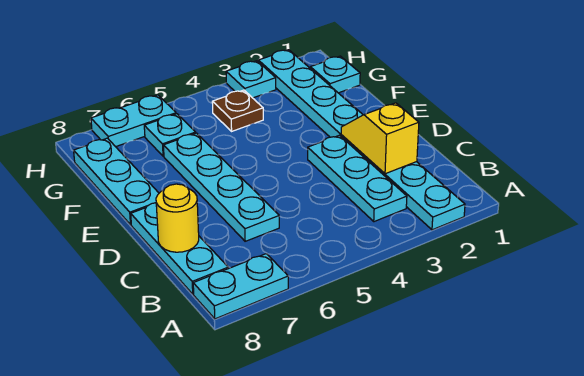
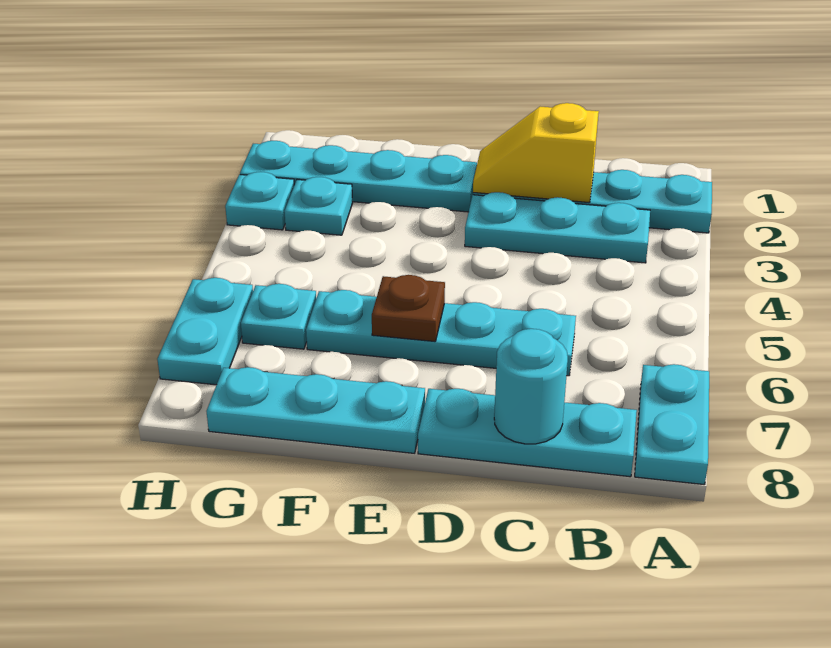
yellow round brick C8 level 2 -> cyan round brick C8 level 2
cyan plate G1 level 1 -> cyan plate G3 level 1
brown plate G4 level 1 -> brown plate E6 level 2

